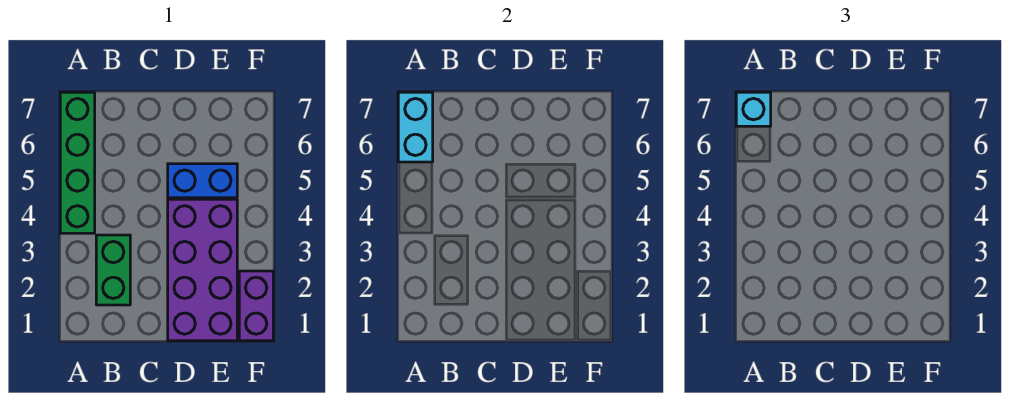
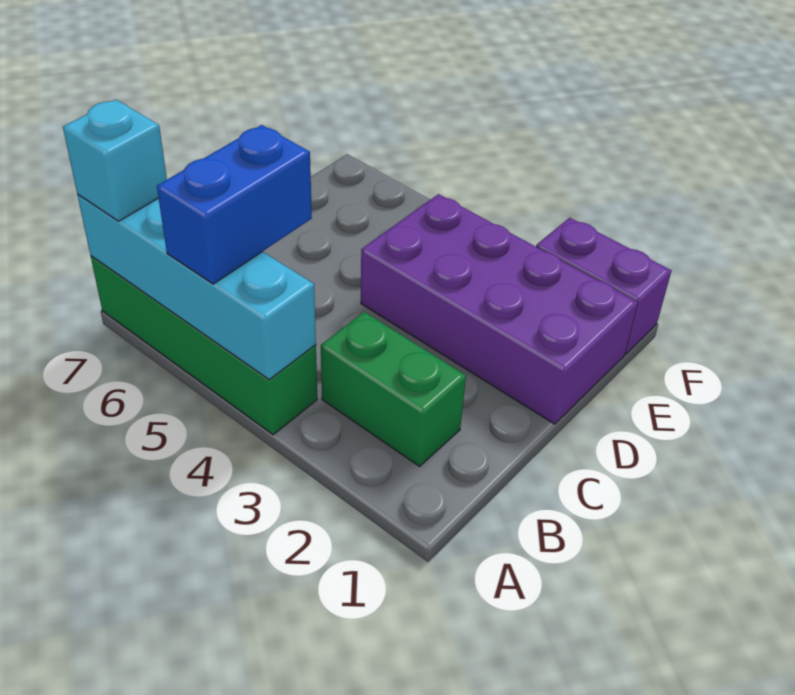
cyan brick A6:A7 level 2 -> cyan brick A4:A7 level 2
blue brick D5:E5 level 1 -> blue brick A5:B5 level 3

